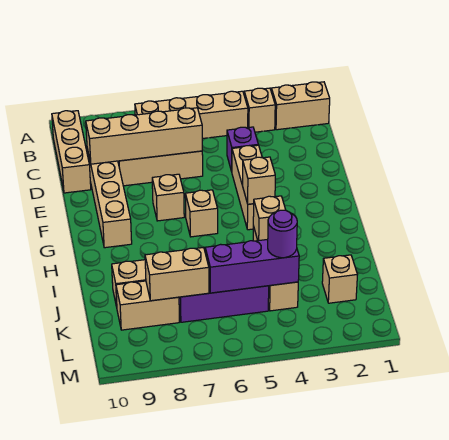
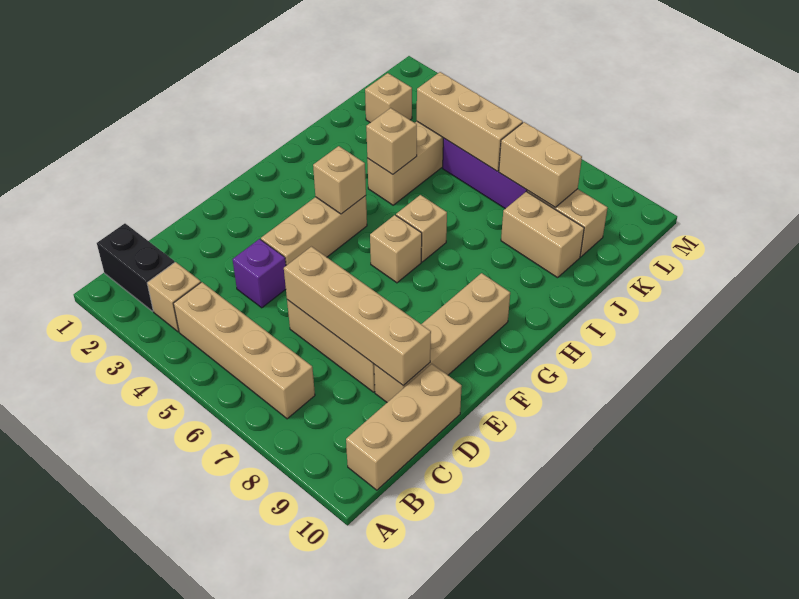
tan brick B1:B2 level 1 -> black brick B1:B2 level 1
tan brick F7 level 1 -> tan brick H6 level 1
purple brick K4:K6 level 2 -> tan brick K4:K6 level 2
purple round brick K4 level 3 -> none

